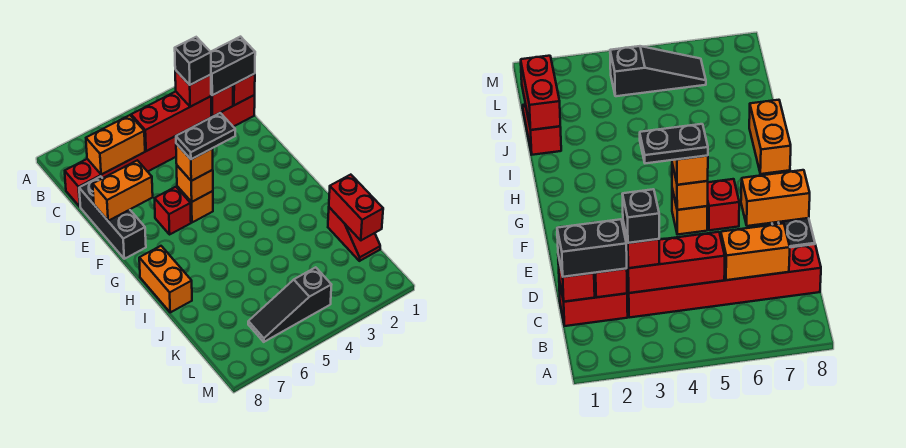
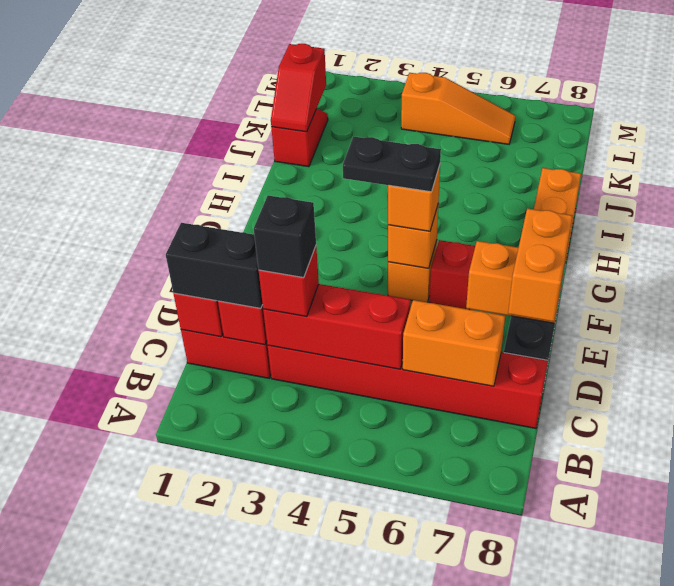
none -> orange brick D8:E8 level 3
red brick J1:K1 level 2 -> red slope J1:K1 level 2 top K
black slope L4:L6 level 1 top 4 -> orange slope L4:L6 level 1 top 4

